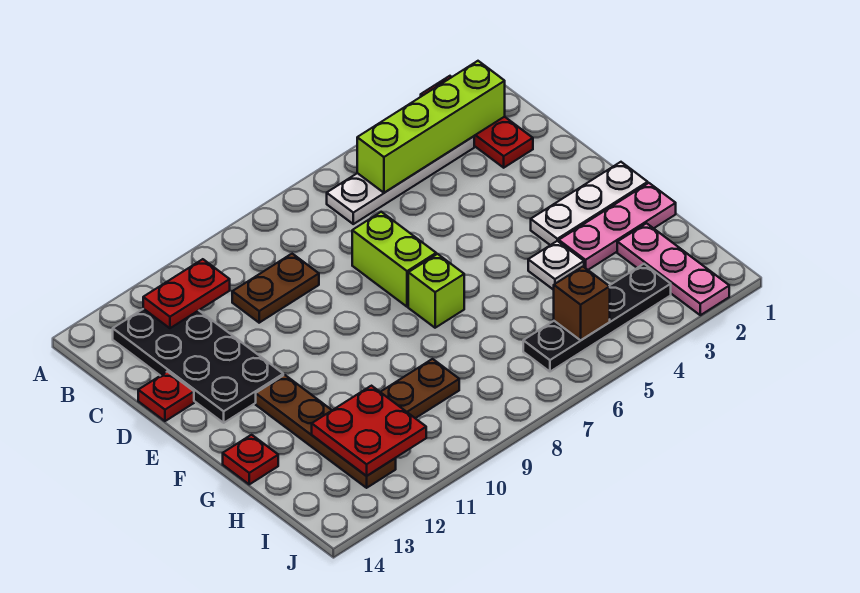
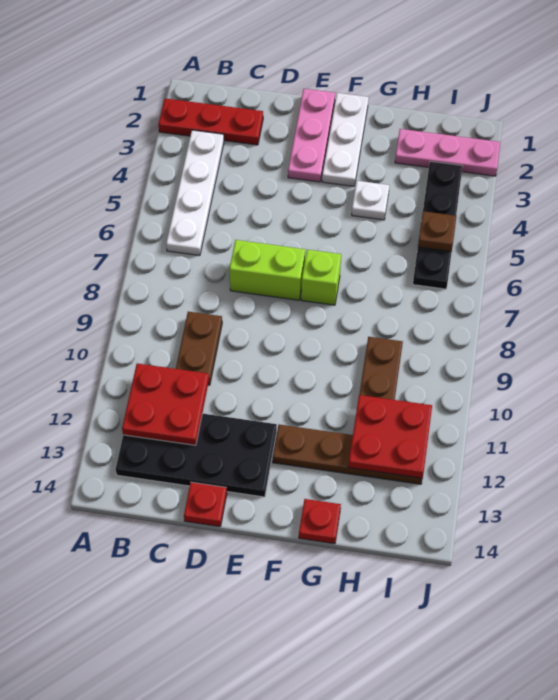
lime brick B2:B5 level 2 -> none
red plate B11:B12 level 2 -> red plate B11:C12 level 2
pink plate G1:G3 level 1 -> pink plate E1:E3 level 1
brown brick I5 level 2 -> brown plate I5 level 2

